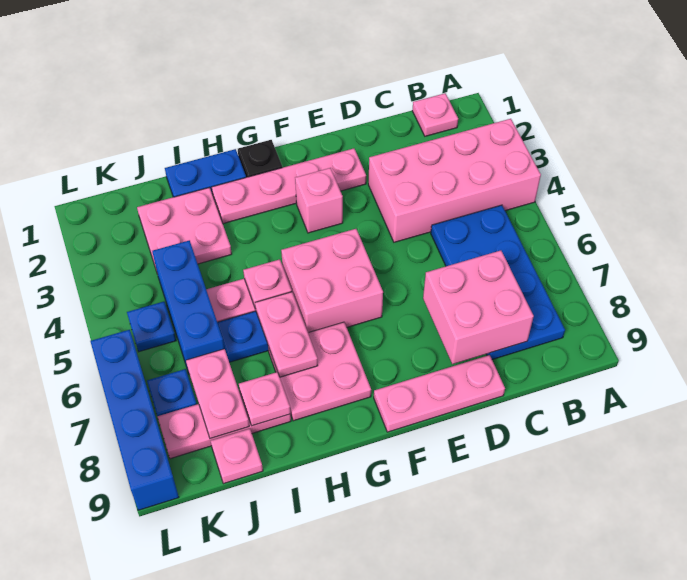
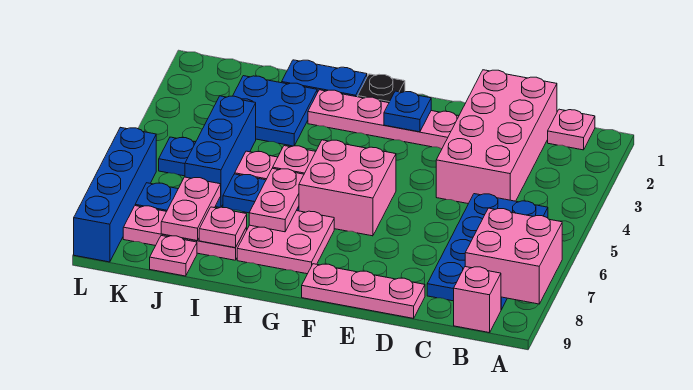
pink brick A3:D4 level 1 -> pink brick C1:D4 level 1
pink brick C7:D8 level 2 -> pink brick A7:B8 level 2
none -> blue plate F2 level 2
pink brick F3 level 1 -> pink brick B9 level 1
pink plate I2:J3 level 1 -> blue plate I2:J3 level 1

